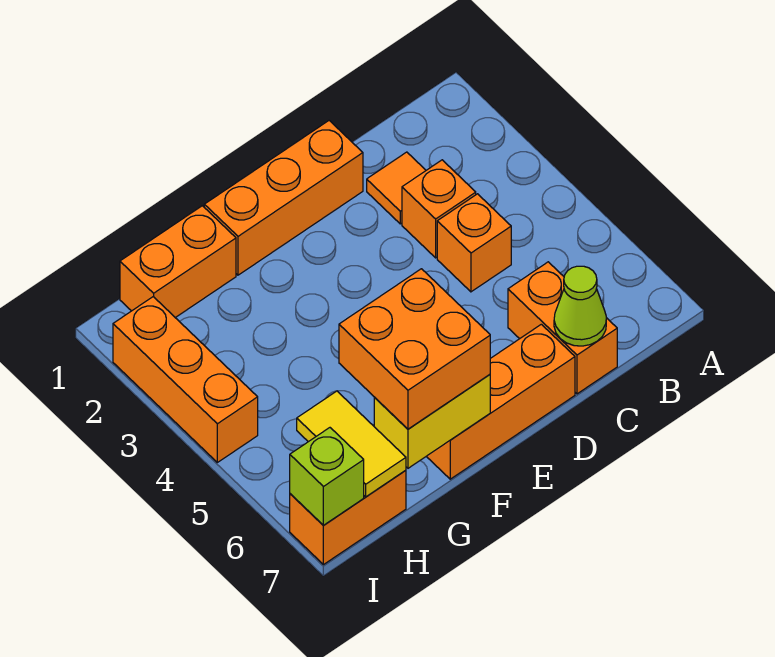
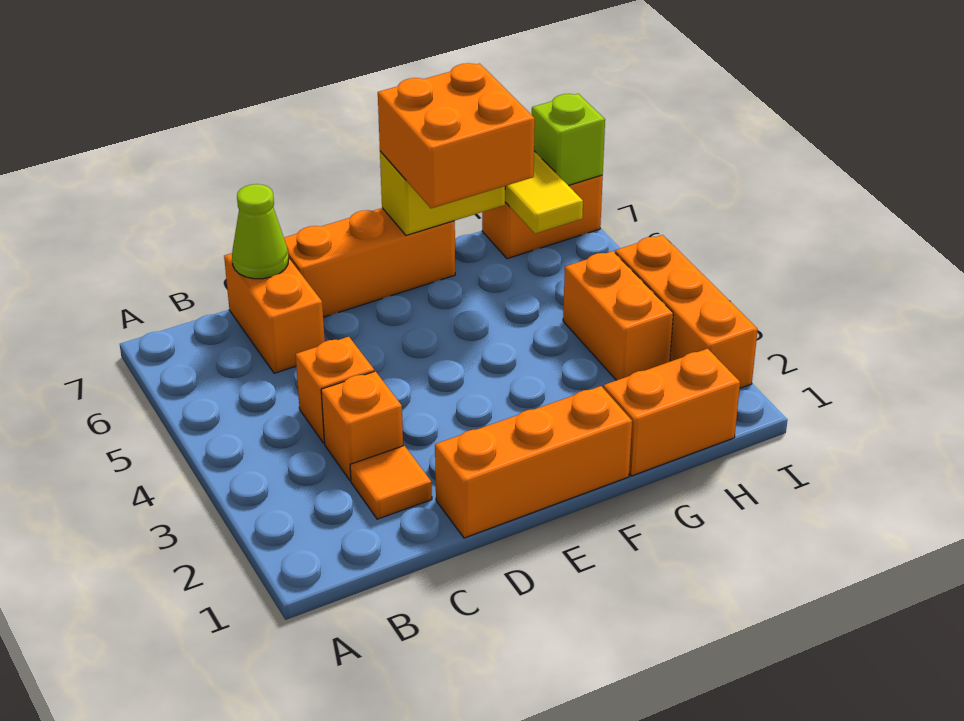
none -> orange brick H3:H4 level 1

